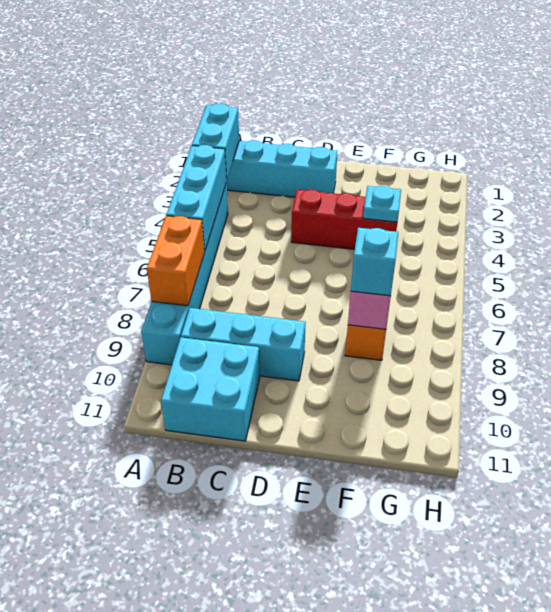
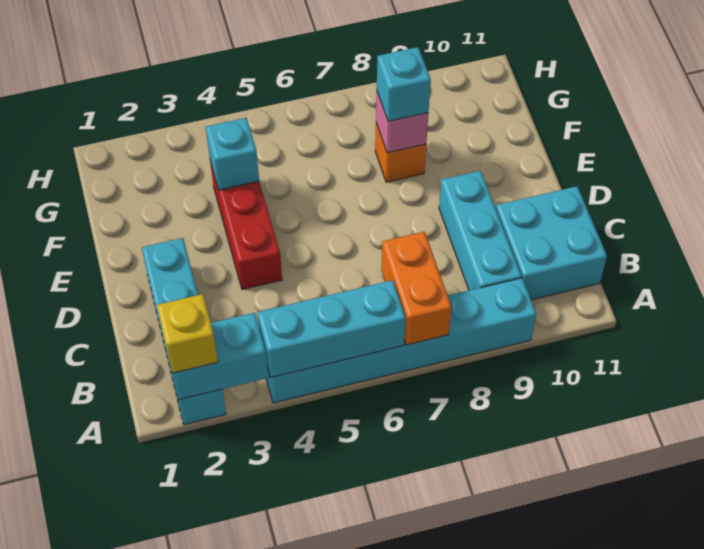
none -> yellow brick A2 level 3
orange brick A7:A8 level 2 -> orange brick A7:B7 level 2
cyan plate F4 level 2 -> cyan brick F4 level 2

